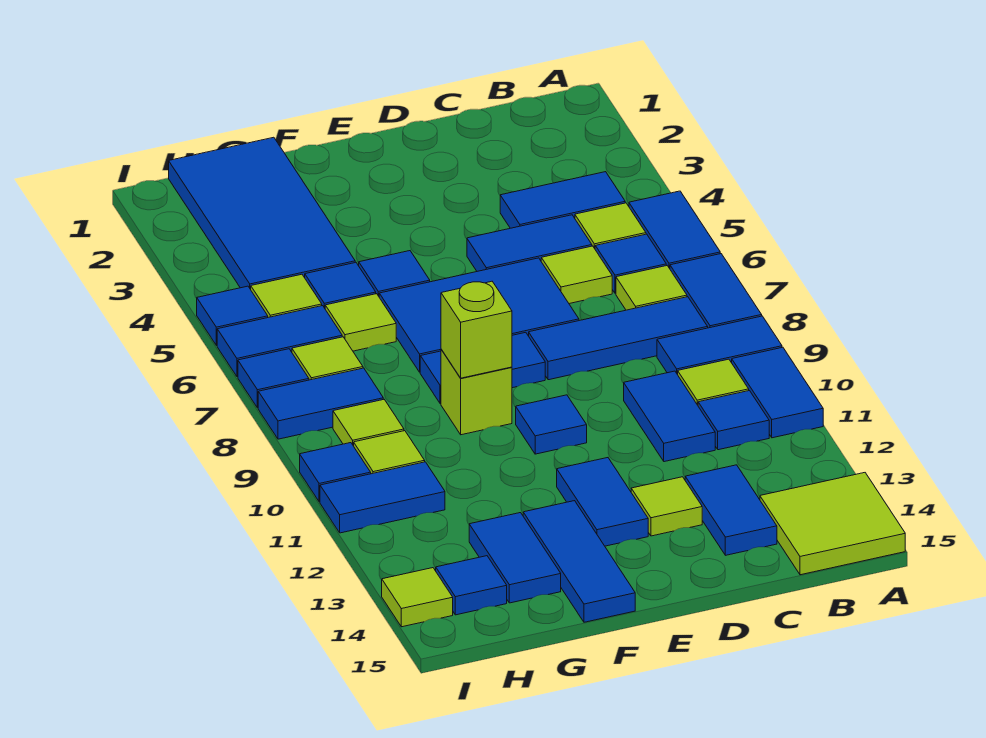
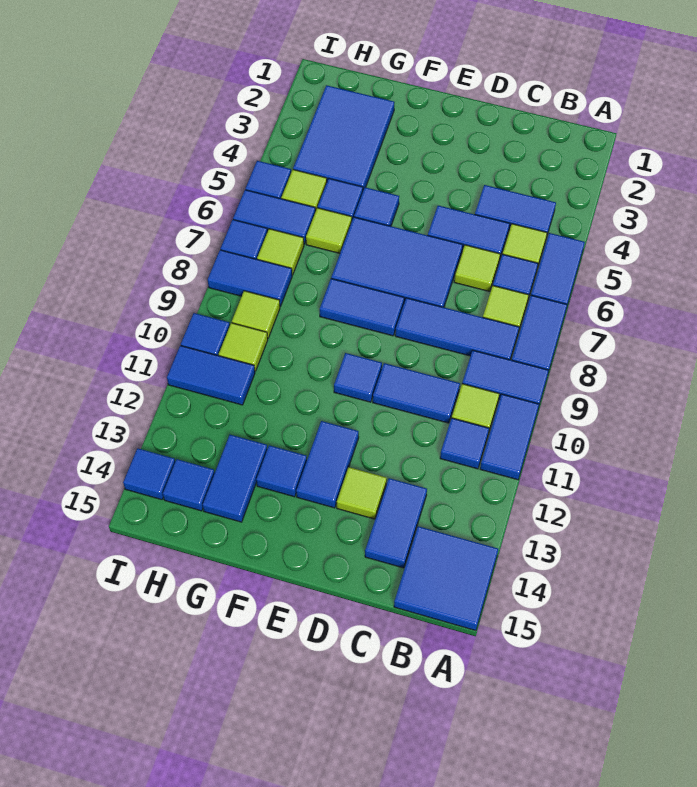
lime tile A14:B15 level 1 -> blue tile A14:B15 level 1
blue tile C10:C11 level 1 -> blue tile C10:D10 level 1
lime brick F9 level 1 -> none
lime brick F9 level 2 -> none
blue tile F13:F15 level 1 -> blue tile F13 level 1
blue tile G1:H4 level 1 -> blue tile G2:H4 level 1
lime tile I14 level 1 -> blue tile I14 level 1

